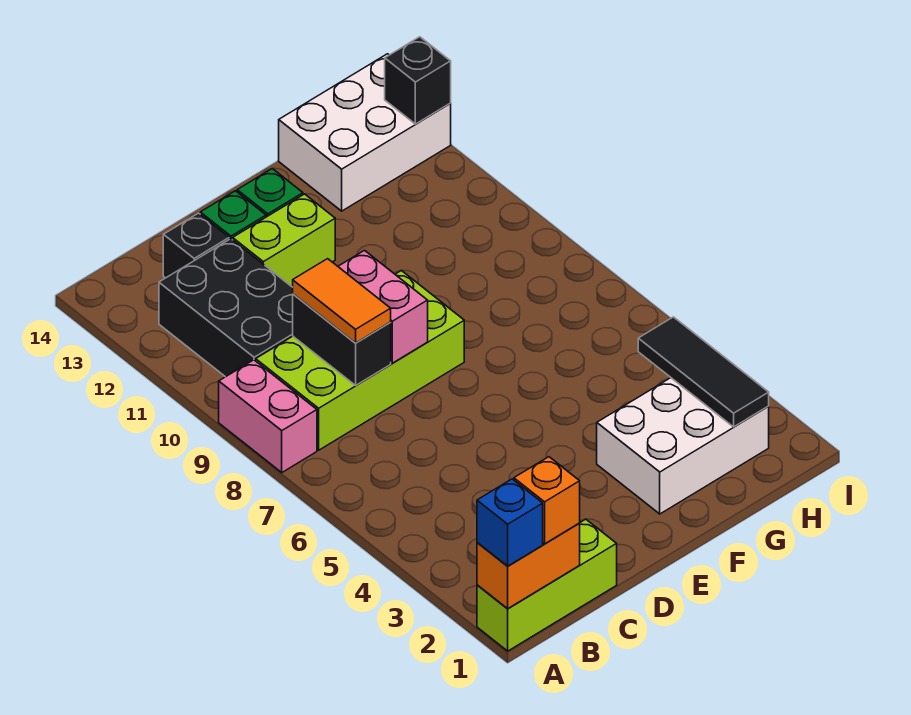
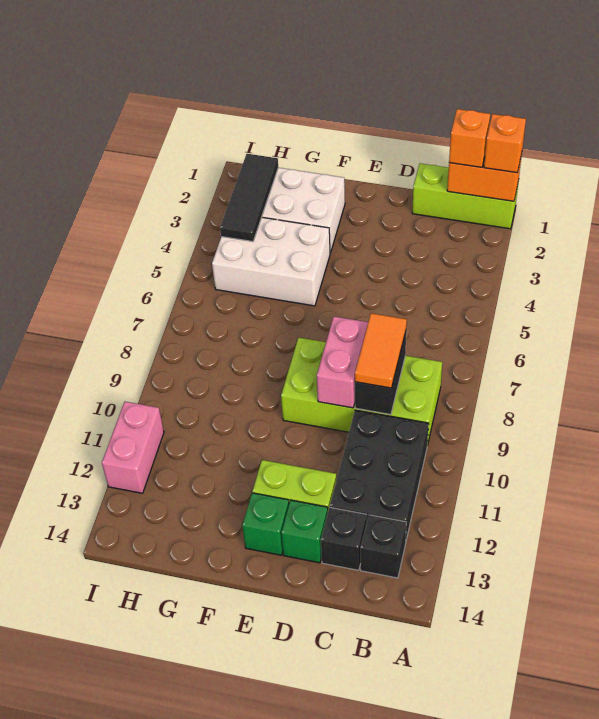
blue brick A1 level 3 -> orange brick A1 level 3
pink brick A8:A9 level 1 -> pink brick I11:I12 level 1
white brick G13:I14 level 1 -> white brick F4:H5 level 1
black brick I13 level 2 -> black brick B13 level 1

